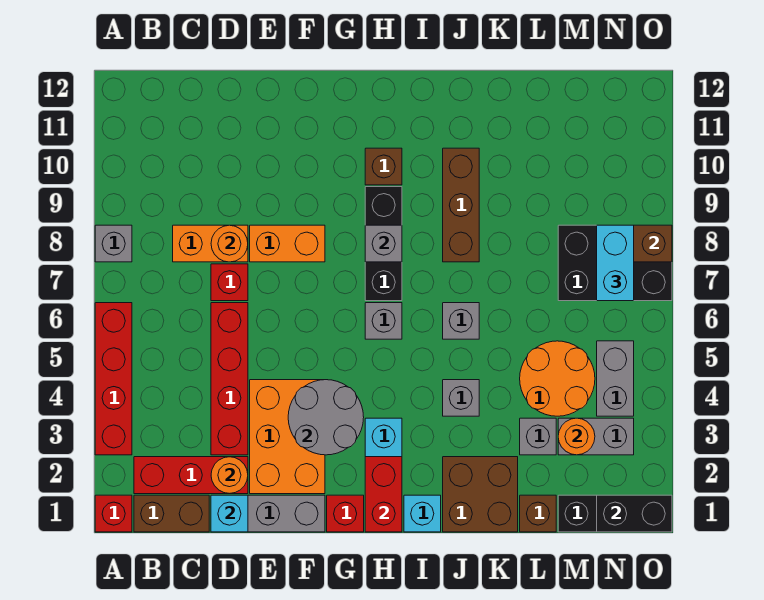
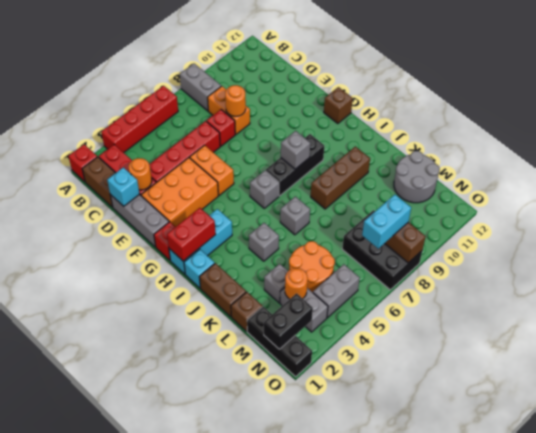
grey brick A8 level 1 -> grey brick A8:B8 level 1
orange brick E8:F8 level 1 -> orange brick E5:F5 level 1
grey round brick F3:G4 level 2 -> grey round brick L11:M12 level 1
brown brick H10 level 1 -> brown brick G12 level 1
brown brick J1:K2 level 1 -> brown brick J1:K1 level 1
black brick N1:O1 level 2 -> black brick N1:N2 level 2

